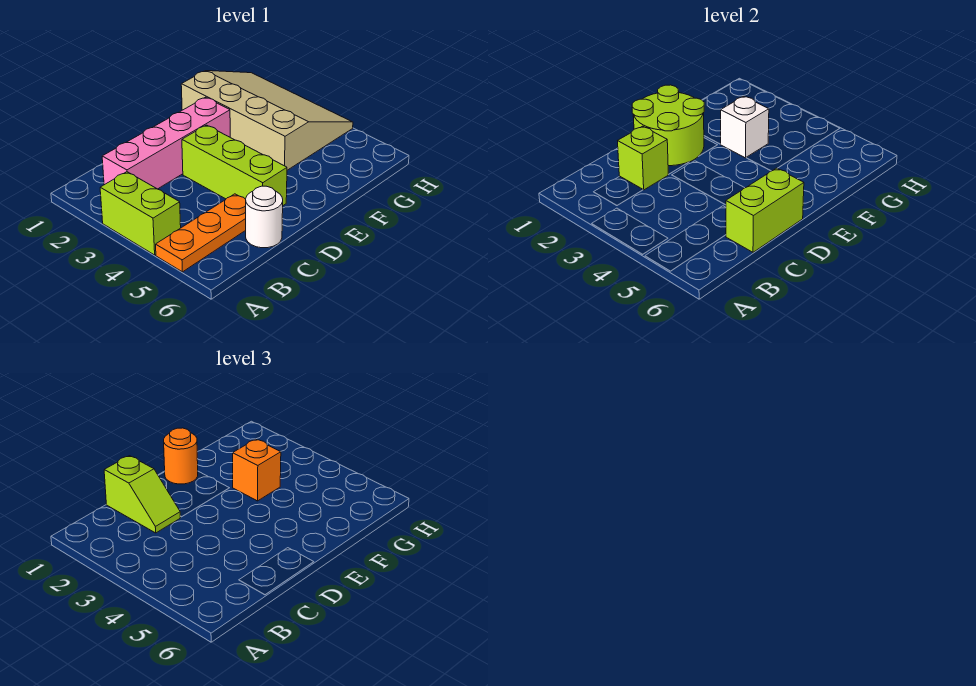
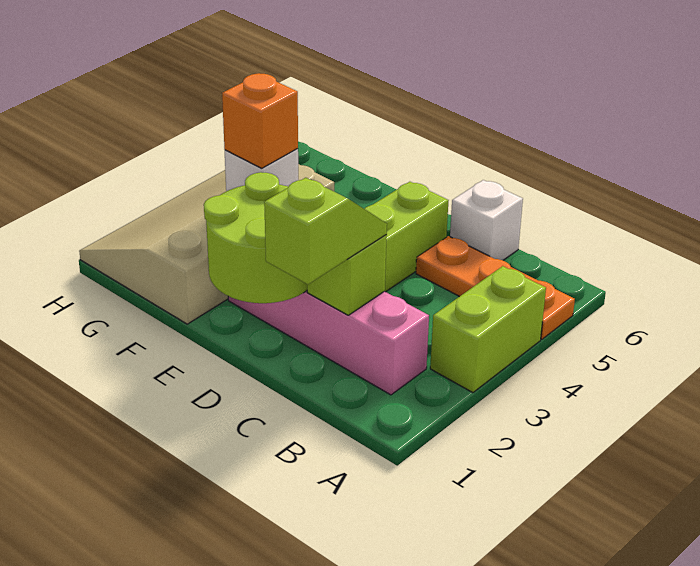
white round brick C6 level 1 -> white brick C6 level 1
lime brick C6:D6 level 2 -> none
orange round brick E1 level 3 -> none

